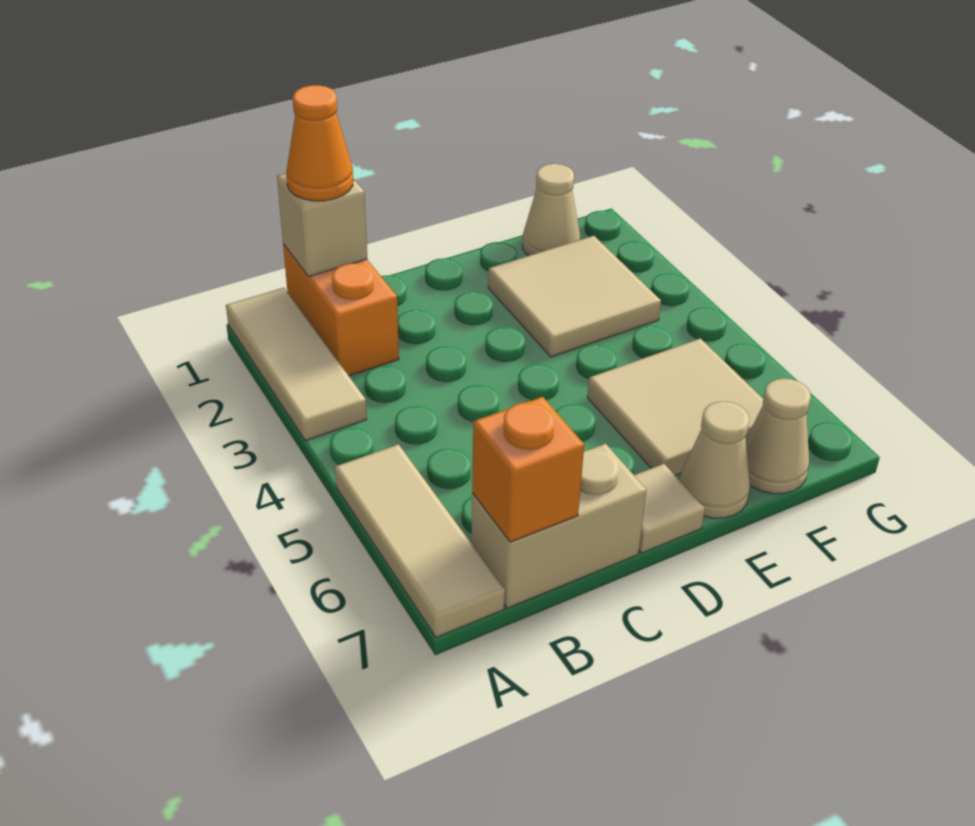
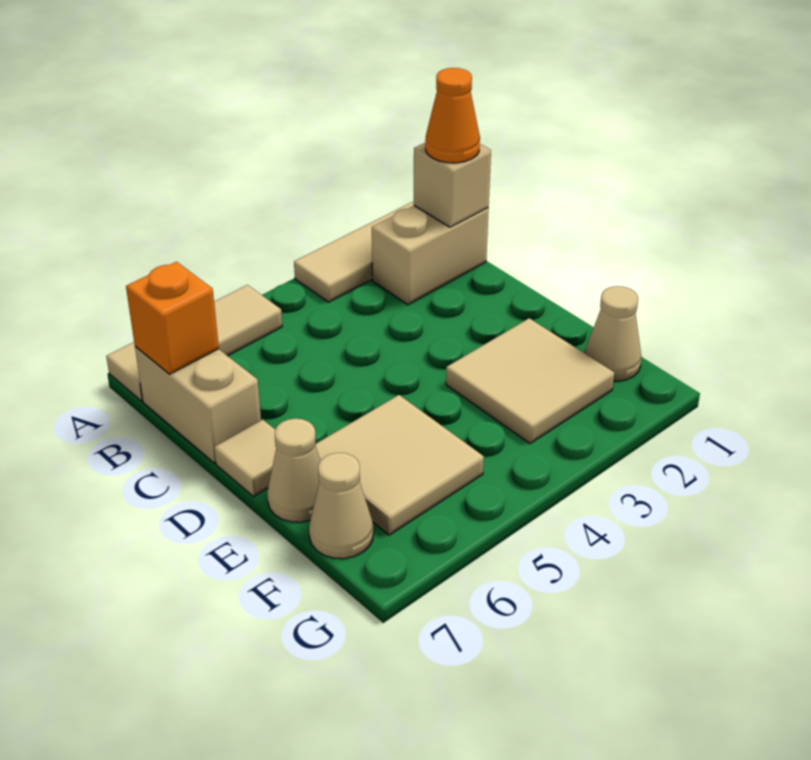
orange brick B1:B2 level 1 -> tan brick B1:B2 level 1

